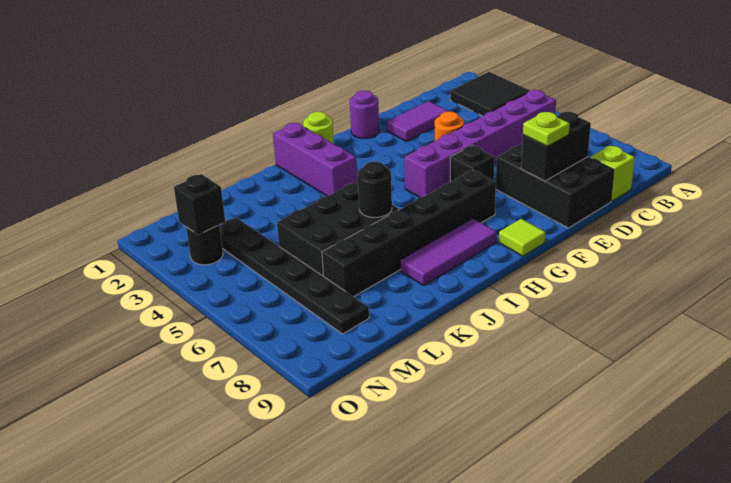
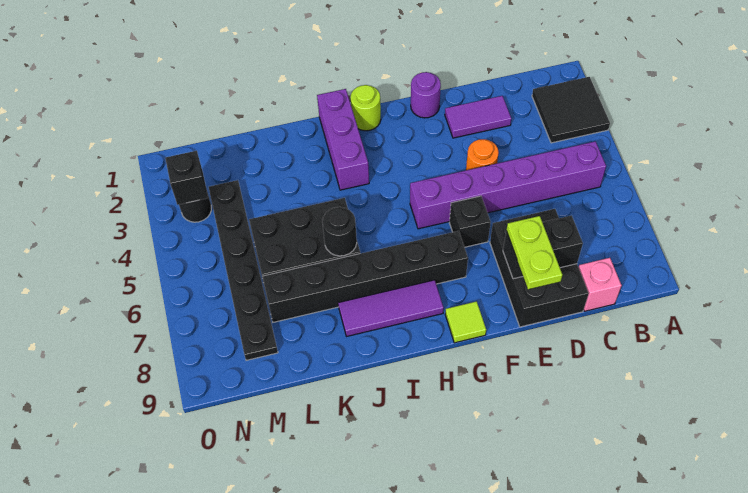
lime brick C9 level 1 -> pink brick C9 level 1
lime plate E8 level 3 -> lime plate E8:E9 level 3

